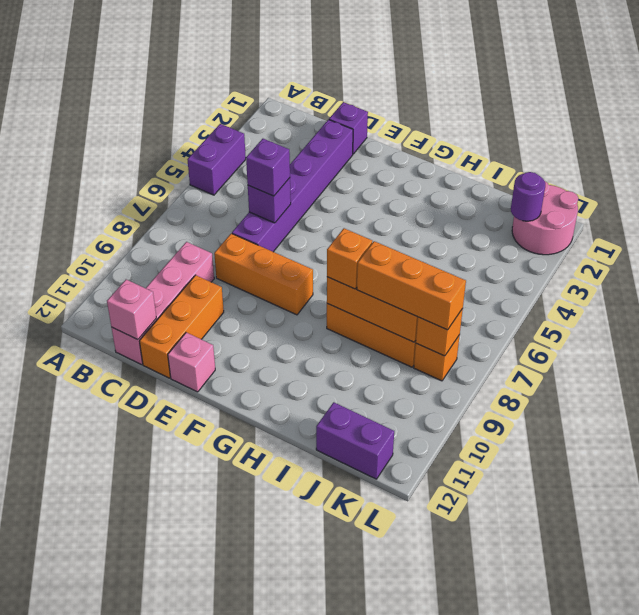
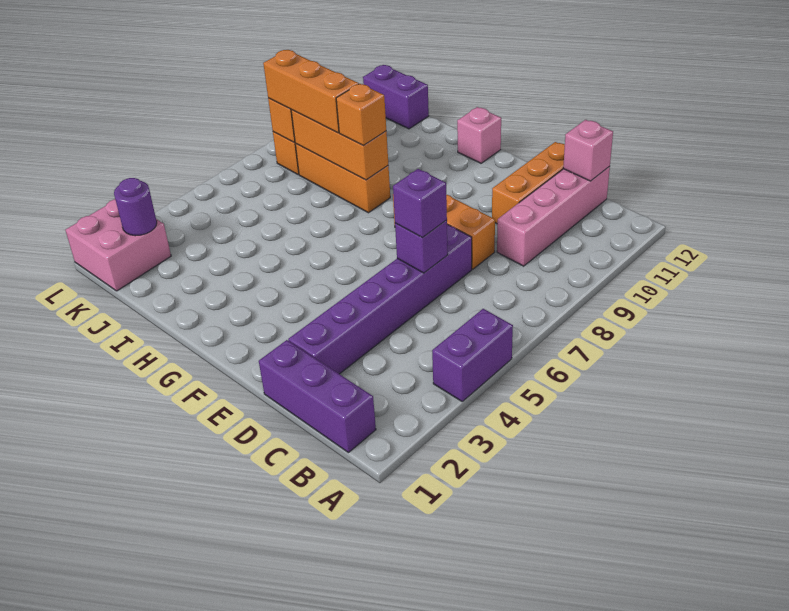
purple brick D1 level 1 -> purple brick B1:D1 level 1
pink brick E12 level 1 -> pink brick G12 level 1
pink round brick K1:L2 level 1 -> pink brick K1:L2 level 1

